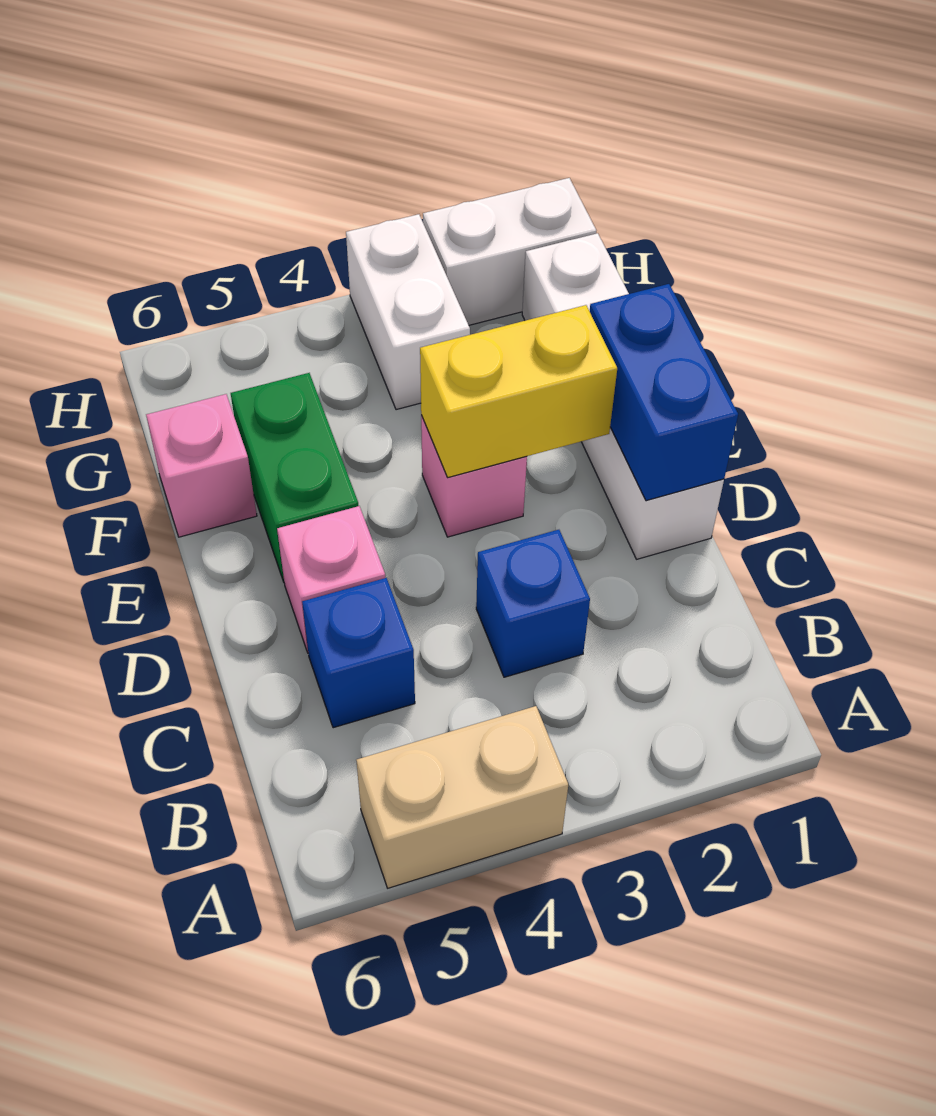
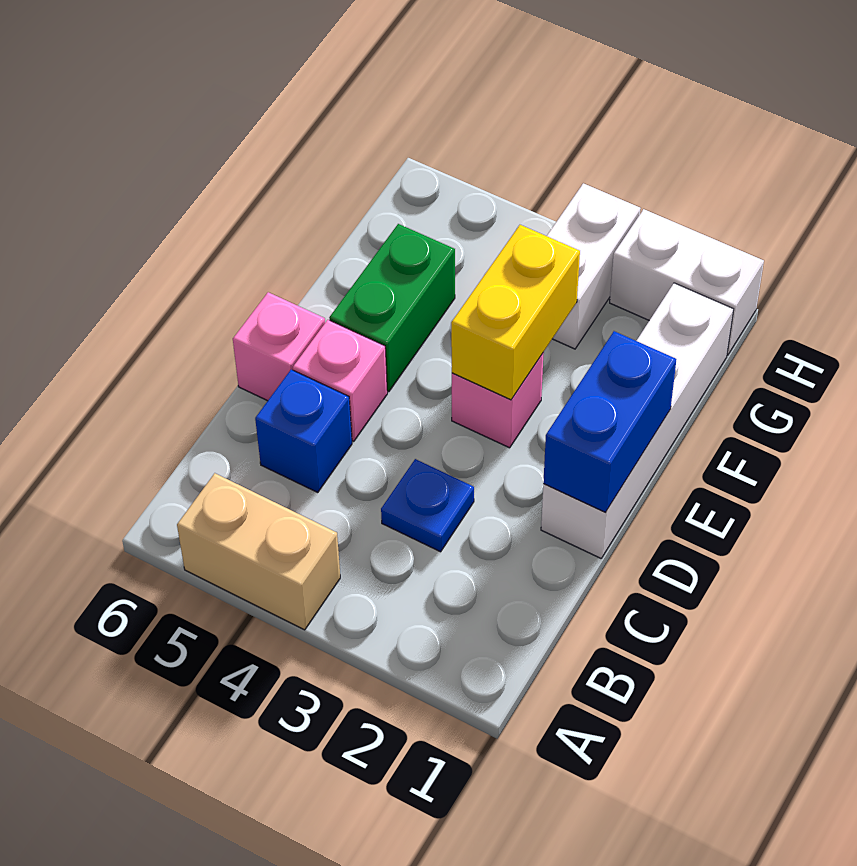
blue brick C3 level 1 -> blue plate C3 level 1
yellow brick E2:E3 level 2 -> yellow brick E3:F3 level 2
pink brick F6 level 1 -> pink brick D6 level 1

